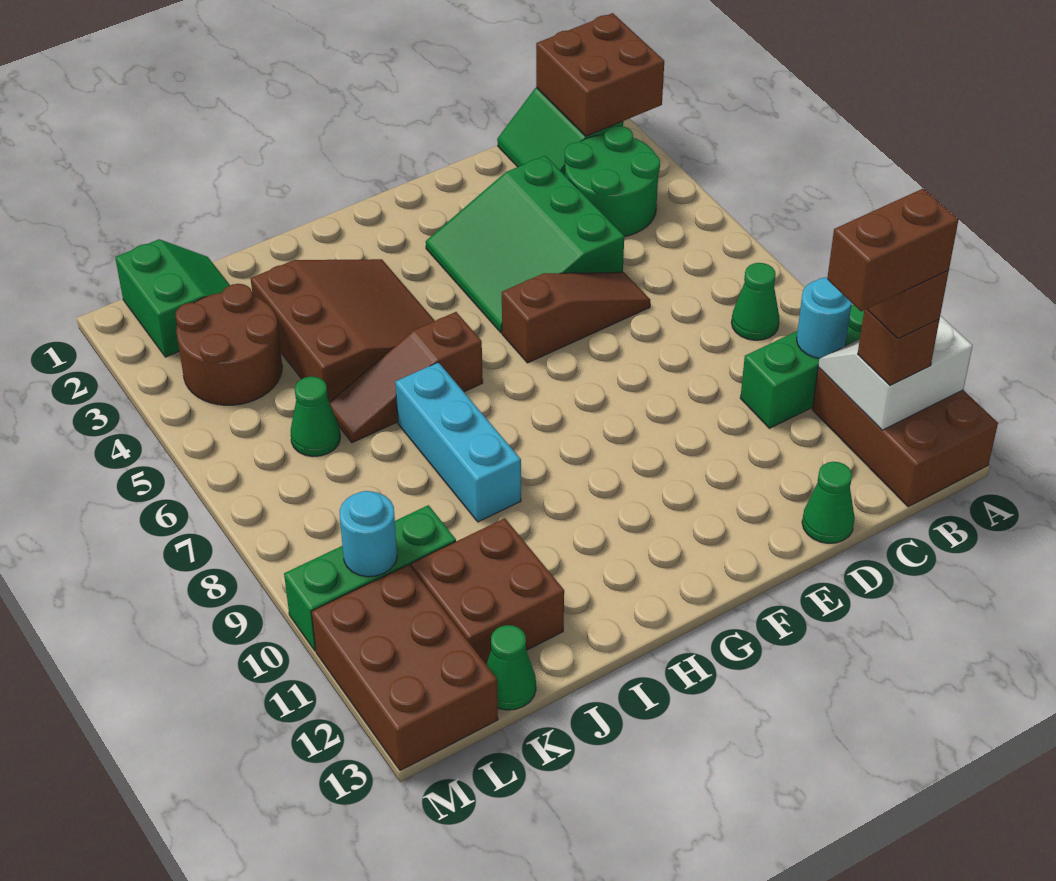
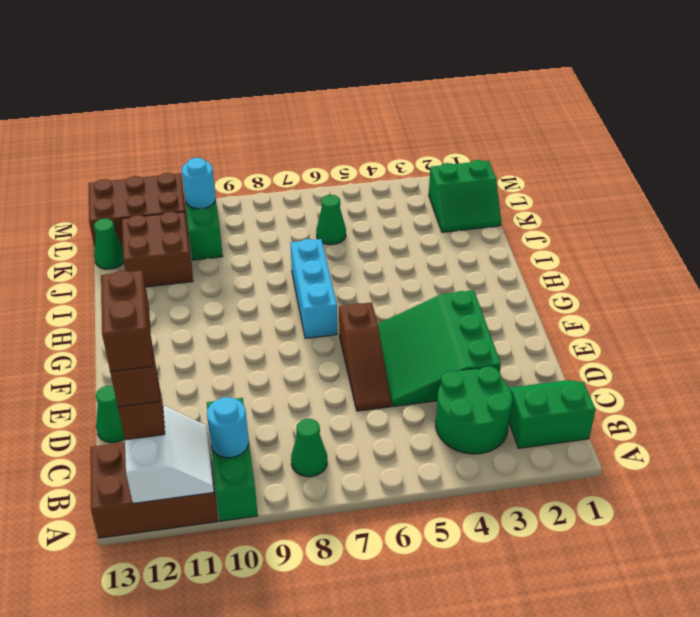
brown brick A1:B2 level 2 -> none
green slope D3:F5 level 1 top D -> green slope D3:F5 level 1 top 3
brown slope H3:J5 level 1 top J -> none
brown slope H6:J6 level 1 top H -> none
cyan brick I7:I9 level 1 -> cyan brick G7:I7 level 1
brown round brick K3:L4 level 1 -> none

